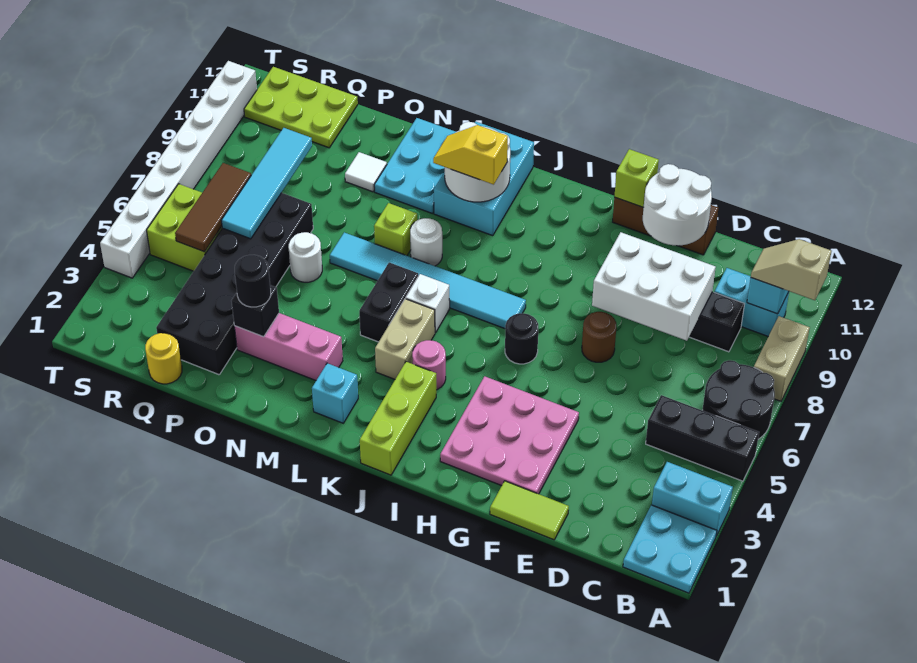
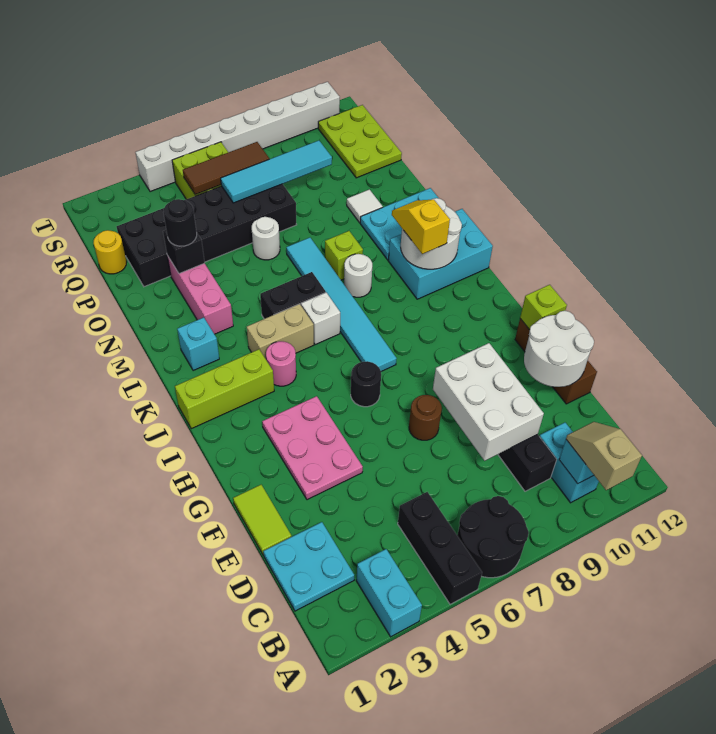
cyan plate A1:B2 level 1 -> cyan plate C1:D2 level 1
tan brick A8:A9 level 1 -> none
pink plate F2:H4 level 1 -> pink plate F3:H4 level 1

